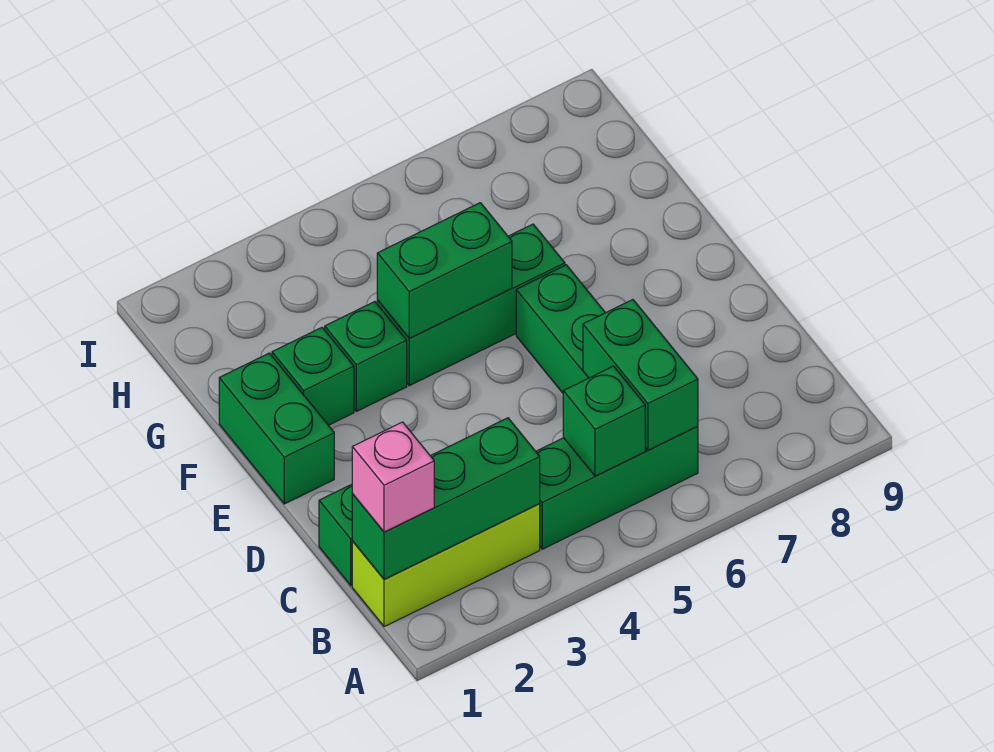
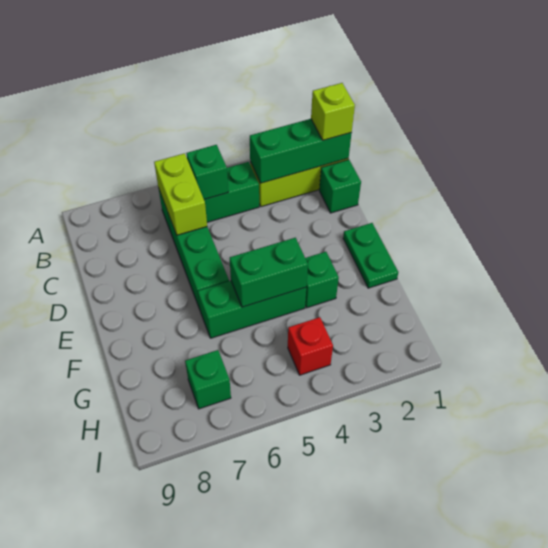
pink brick B1 level 3 -> lime brick B1 level 3
green brick B6:C6 level 2 -> lime brick B6:C6 level 2
green brick E1:F1 level 1 -> green plate E1:F1 level 1
green brick F2 level 1 -> green brick H7 level 1
none -> red brick H4 level 1

